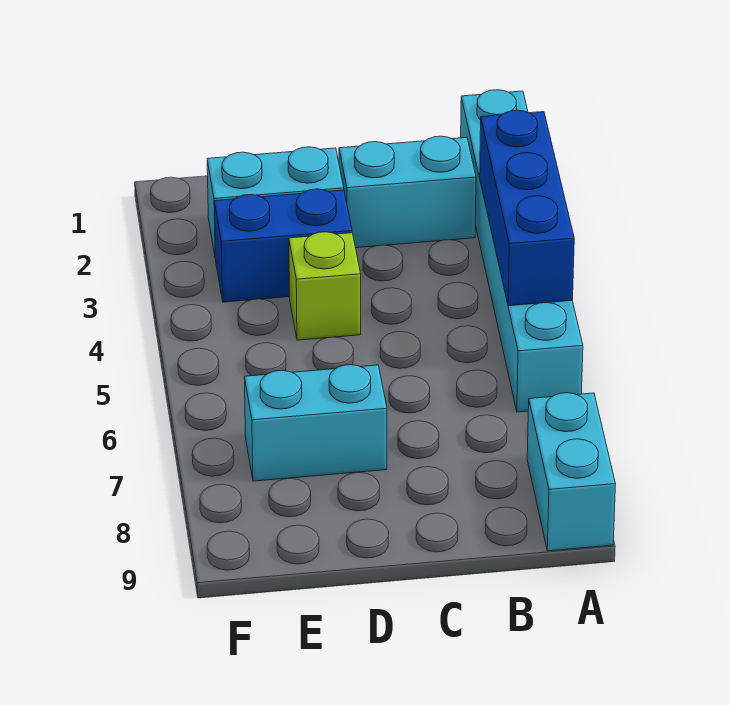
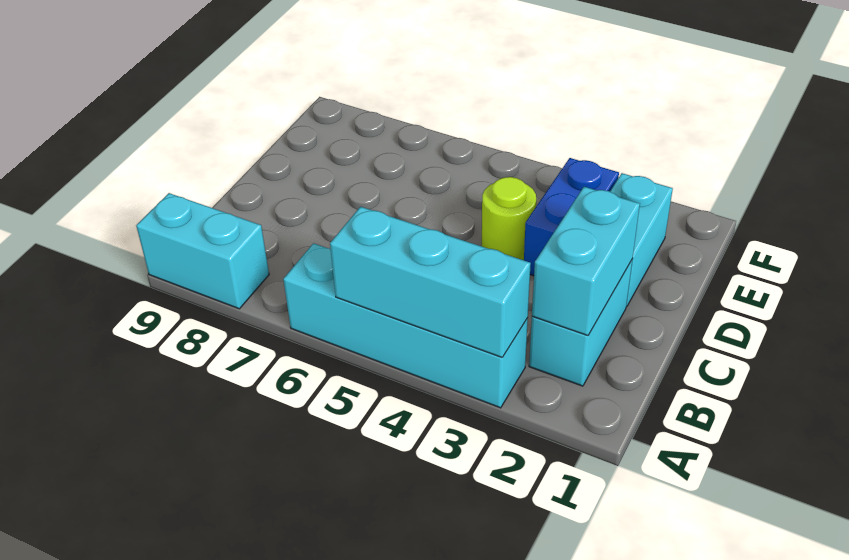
cyan brick A1:A6 level 1 -> cyan brick A3:A6 level 1
blue brick A3:A5 level 2 -> cyan brick A3:A5 level 2
lime brick D4 level 1 -> lime round brick D4 level 1
cyan brick D7:E7 level 1 -> cyan brick B2:C2 level 2

